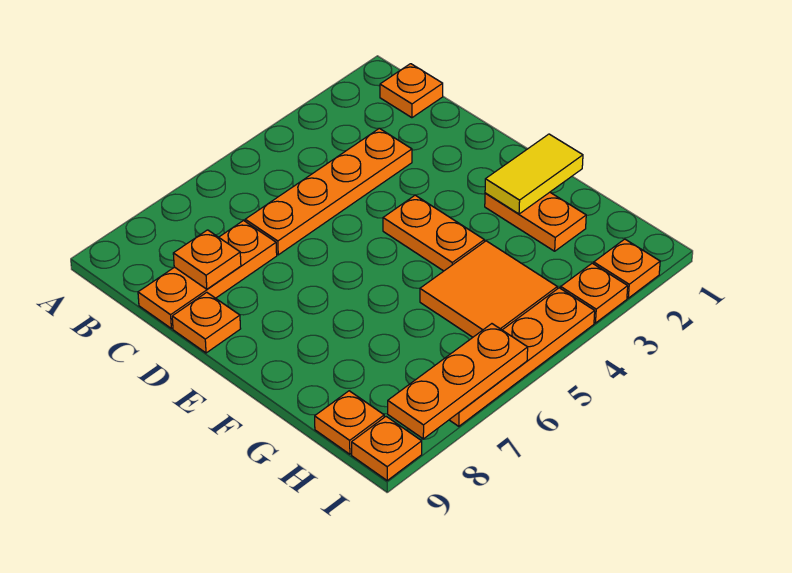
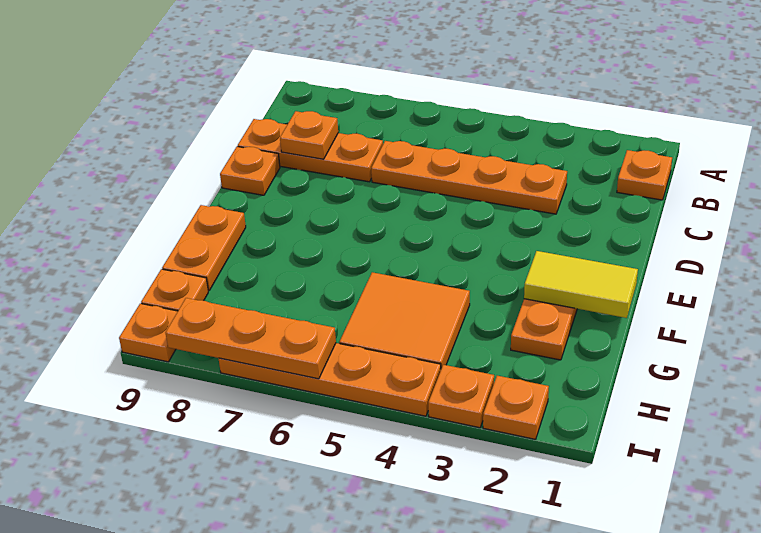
orange plate E4:F4 level 1 -> orange plate F9:G9 level 1

